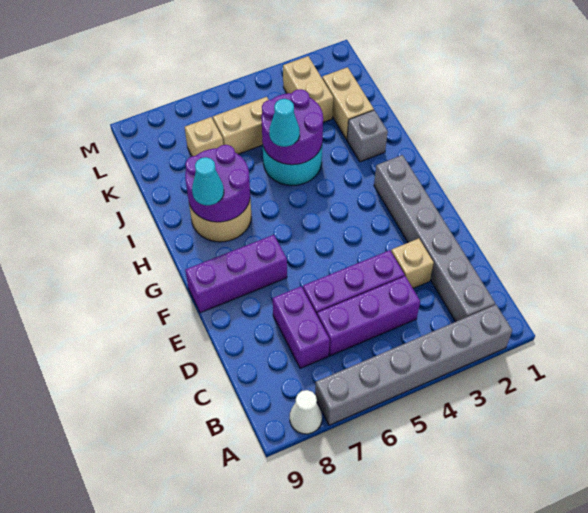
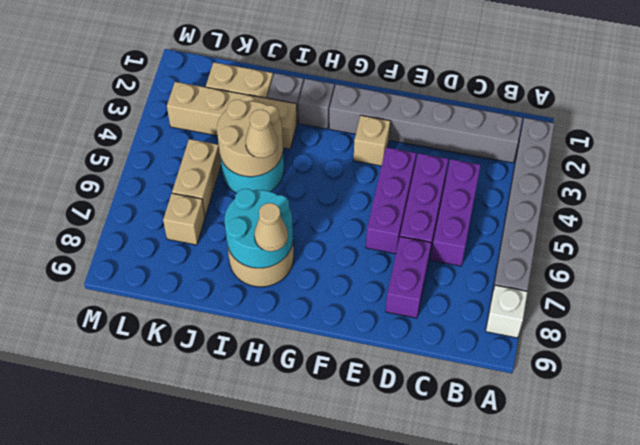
white cone A8 level 1 -> white brick A8 level 1
purple brick C7:D7 level 1 -> purple brick D7:D8 level 1
tan brick D3 level 1 -> tan brick F3 level 1
purple brick F7:F9 level 1 -> purple brick E4:E6 level 1
none -> grey brick H2 level 1
purple round brick H7:I8 level 2 -> cyan round brick H7:I8 level 2
cyan cone H8 level 3 -> tan cone H8 level 3
purple round brick I4:J5 level 2 -> tan round brick I4:J5 level 2
cyan cone I5 level 3 -> tan cone I5 level 3
tan brick K3:L3 level 1 -> tan brick I3:L3 level 1

